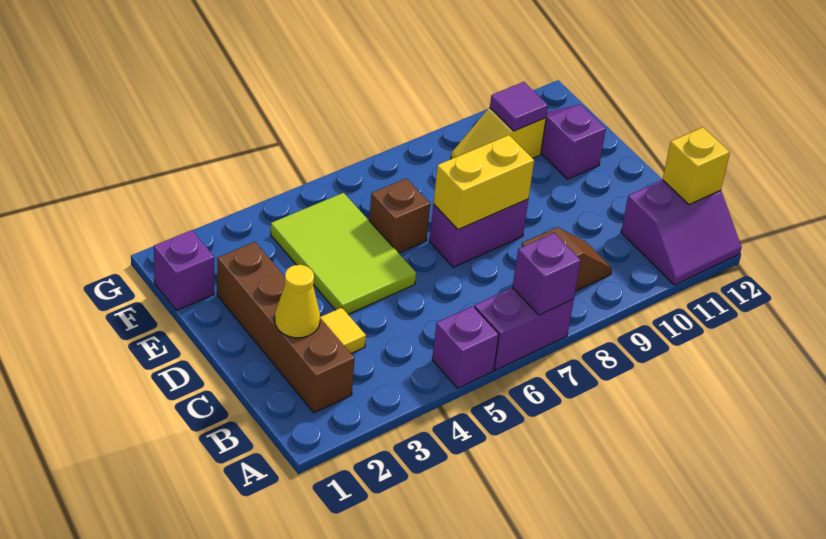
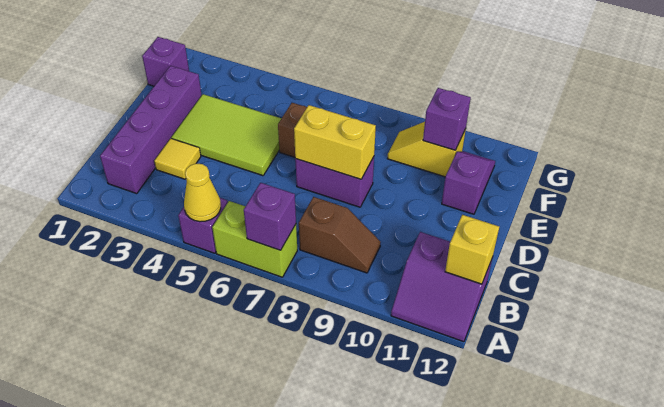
purple brick A6:A7 level 1 -> lime brick A6:A7 level 1
brown brick B2:E2 level 1 -> purple brick B2:E2 level 1
yellow cone C2 level 2 -> yellow cone A5 level 2
lime tile D4:F5 level 1 -> lime tile D3:E5 level 1
purple tile F10 level 2 -> purple brick F10 level 2

